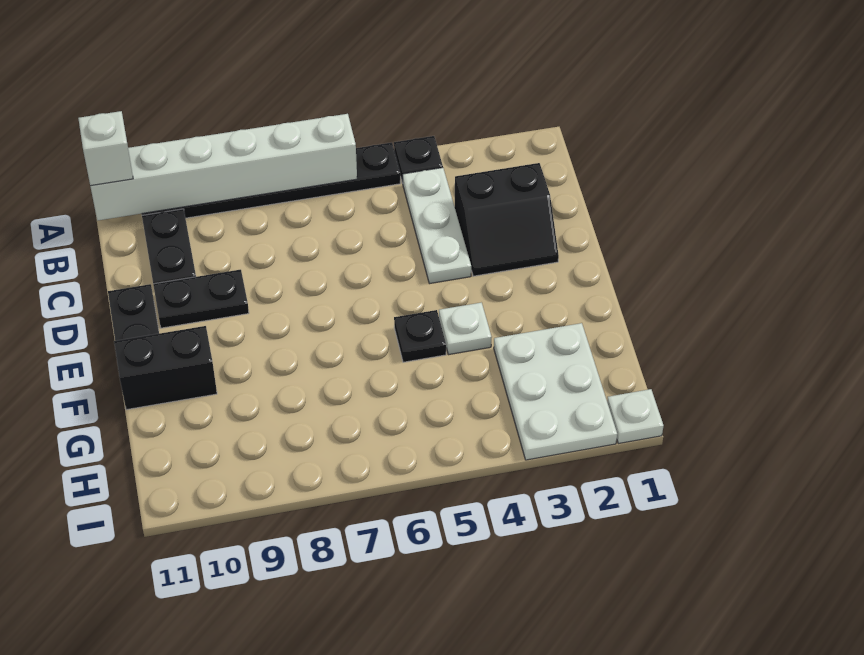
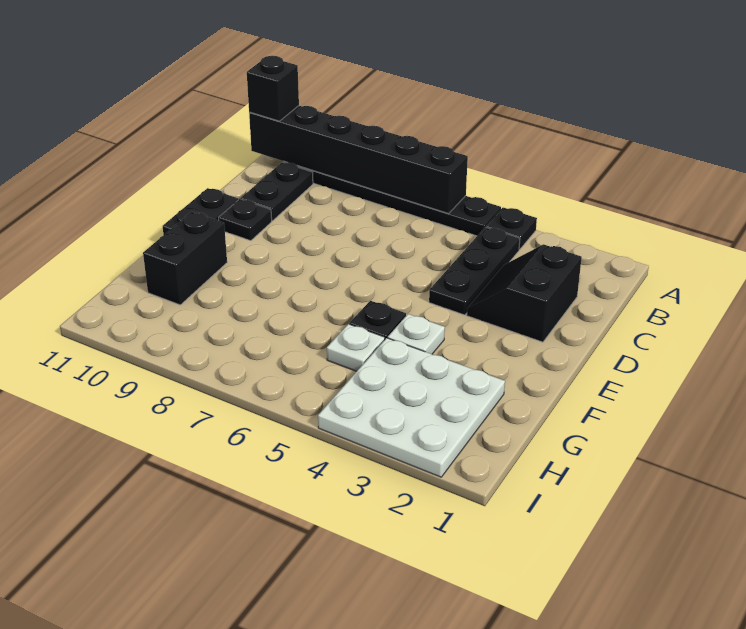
white brick A6:A11 level 2 -> black brick A6:A11 level 2
white brick A11 level 3 -> black brick A11 level 3
white plate B4:D4 level 1 -> black plate B4:D4 level 1
black slope C2:D3 level 1 top C -> black slope C2:D3 level 1 top 2
black plate D9:D10 level 1 -> black plate D10 level 1
black brick F10:F11 level 1 -> black brick F10:G10 level 1
white plate G2:I3 level 1 -> white plate G2:I4 level 1
white plate I1 level 1 -> white plate G5 level 1

